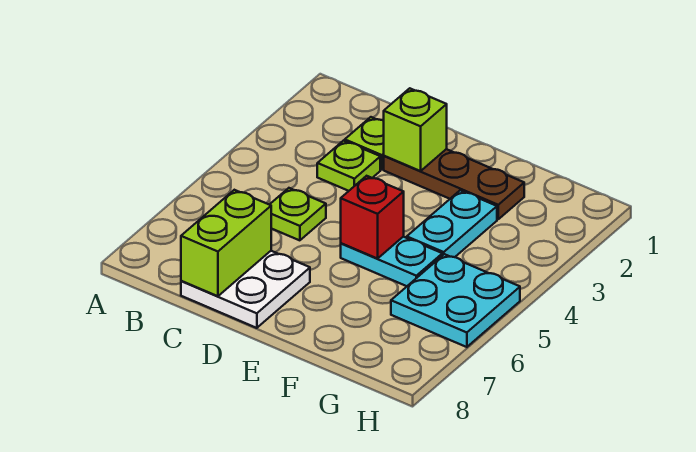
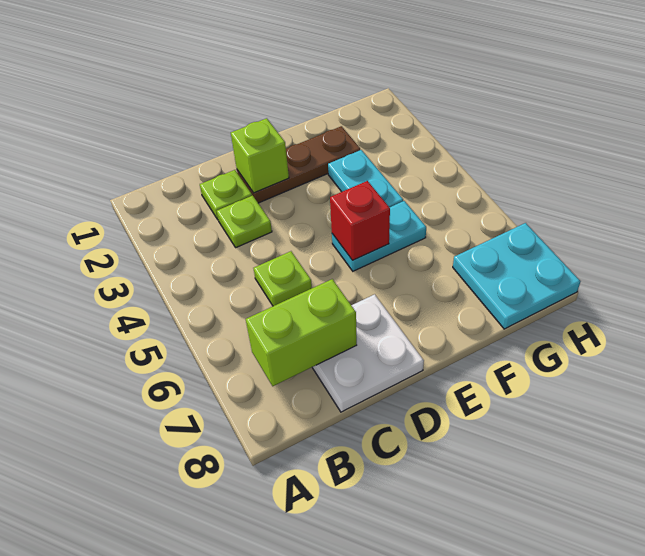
lime brick C7:C8 level 2 -> lime brick B7:C7 level 2
cyan plate G5:H6 level 1 -> cyan plate G7:H8 level 1

